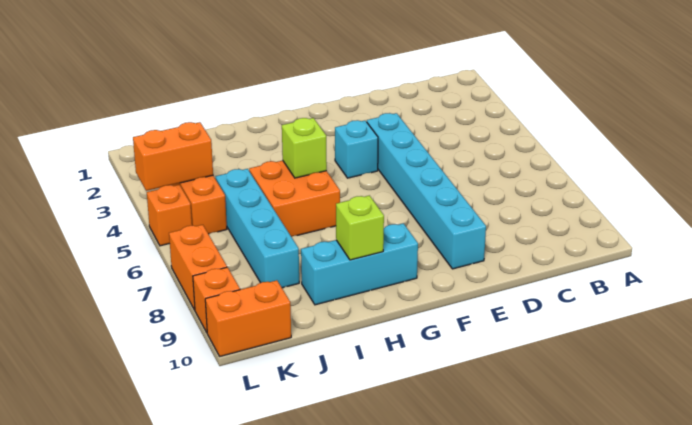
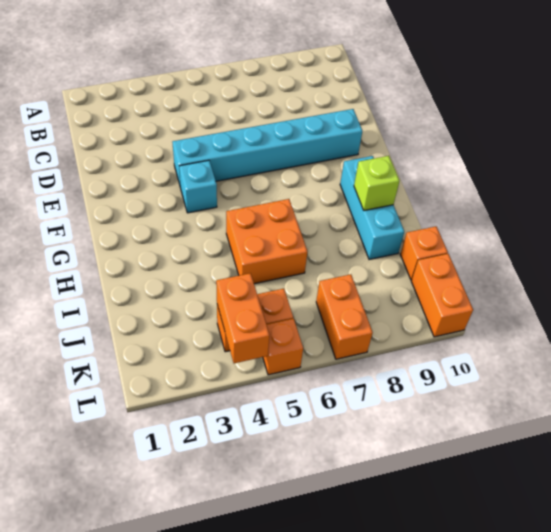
lime brick H5 level 2 -> none
cyan brick J5:J8 level 1 -> none
orange brick L7:L8 level 1 -> orange brick K7:L7 level 1
orange brick L9 level 1 -> orange brick J10 level 1

